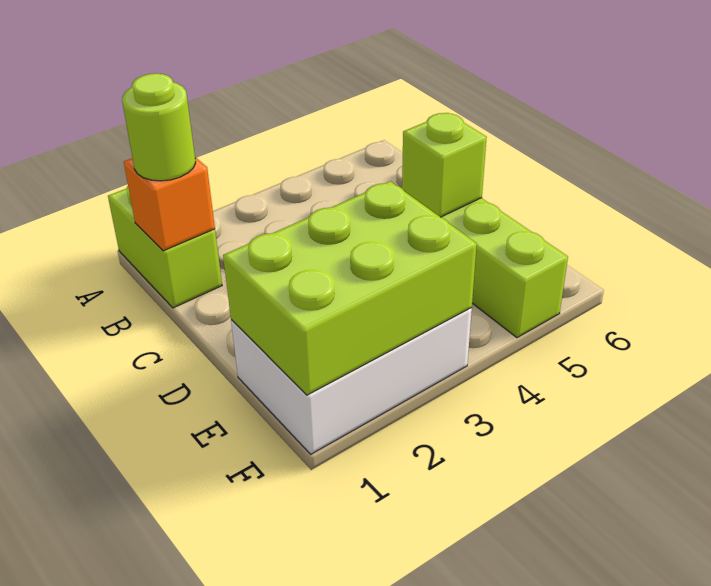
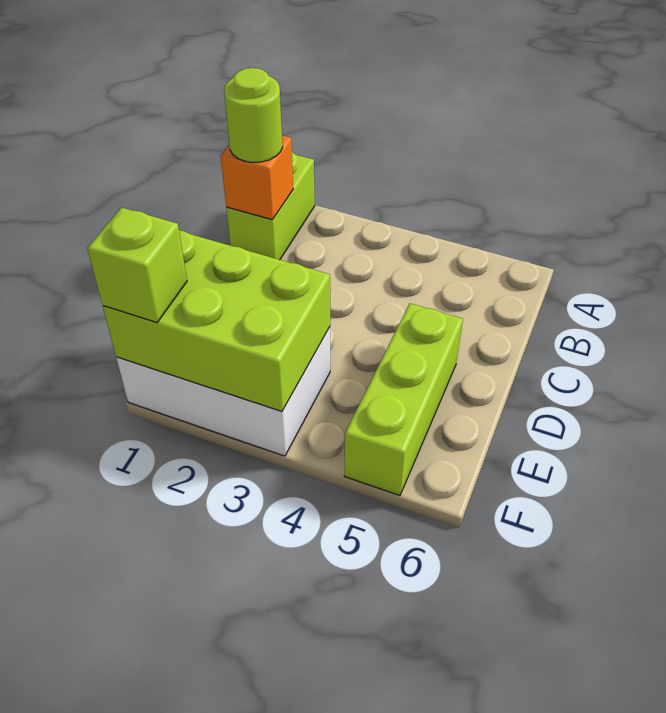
lime brick D5 level 2 -> lime brick F1 level 3

